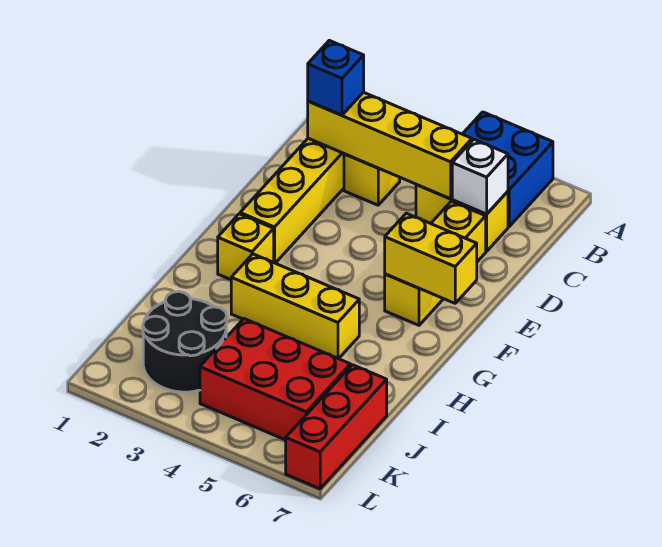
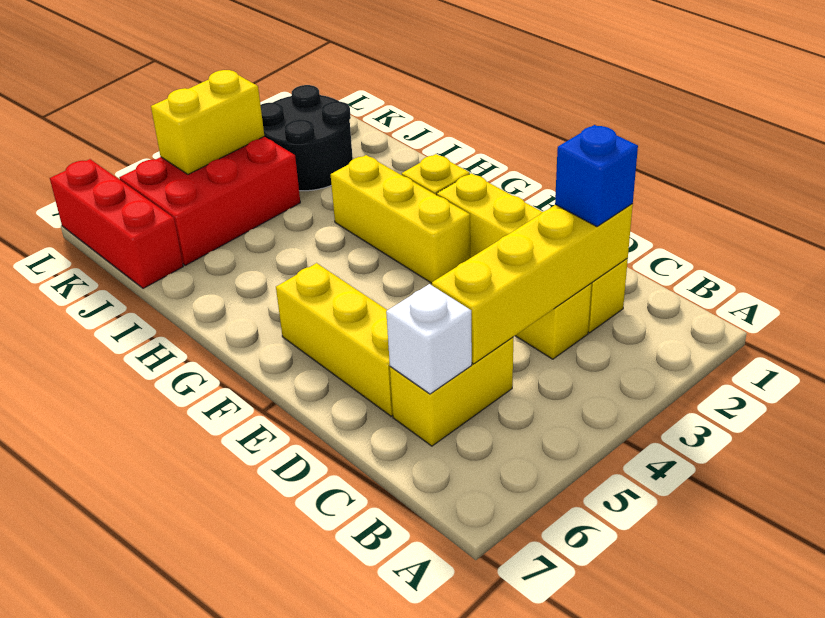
blue brick A5:B6 level 1 -> none
yellow brick F6:F7 level 2 -> yellow brick K4:K5 level 2
yellow brick H3:H5 level 1 -> yellow brick F3:H3 level 1

